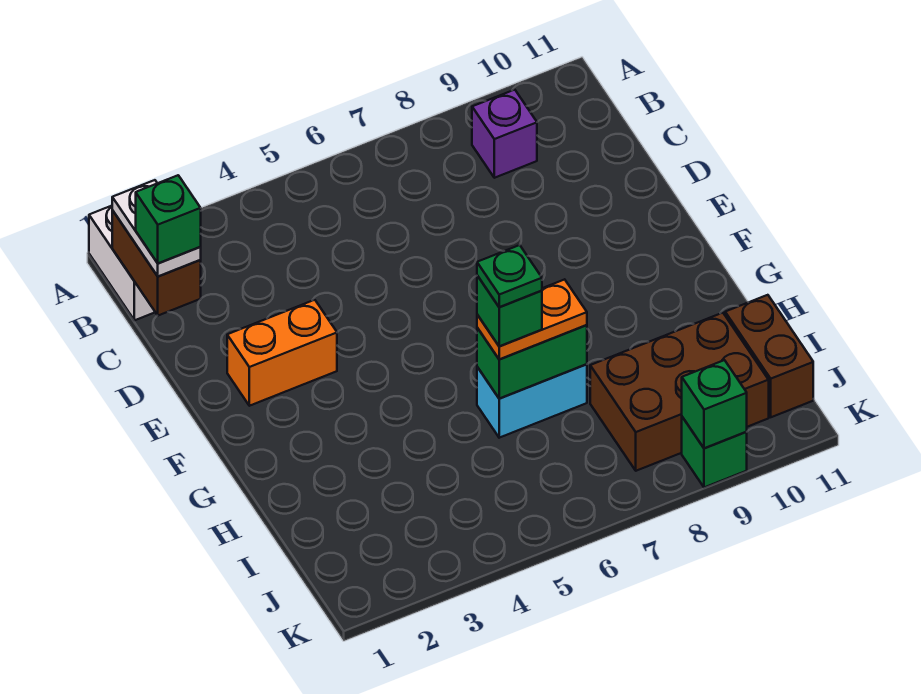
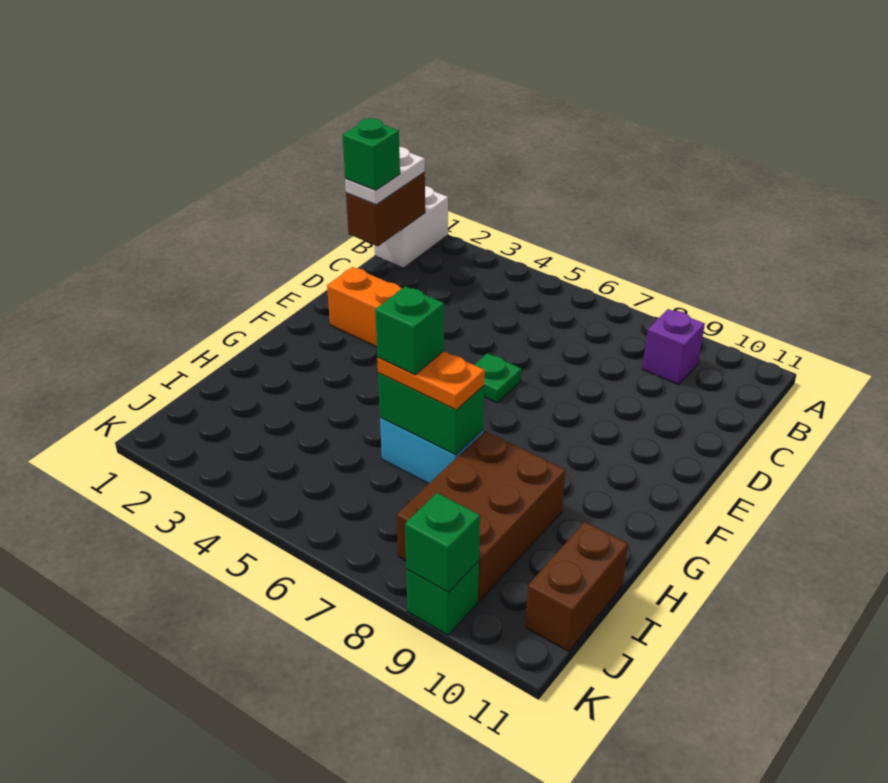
green plate H6 level 5 -> green plate E6 level 1
brown brick I8:J10 level 1 -> brown brick H8:J9 level 1

